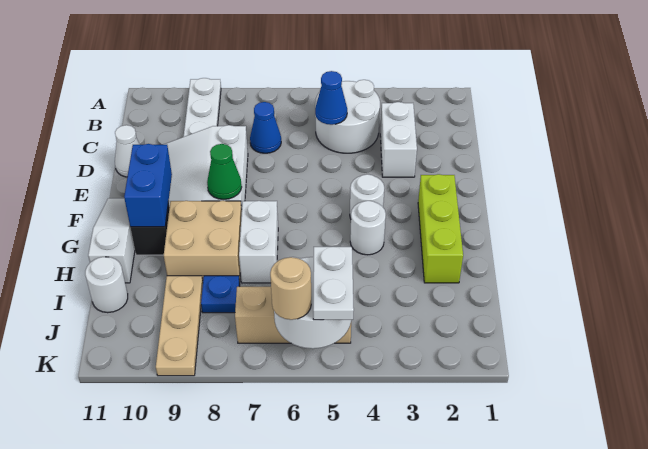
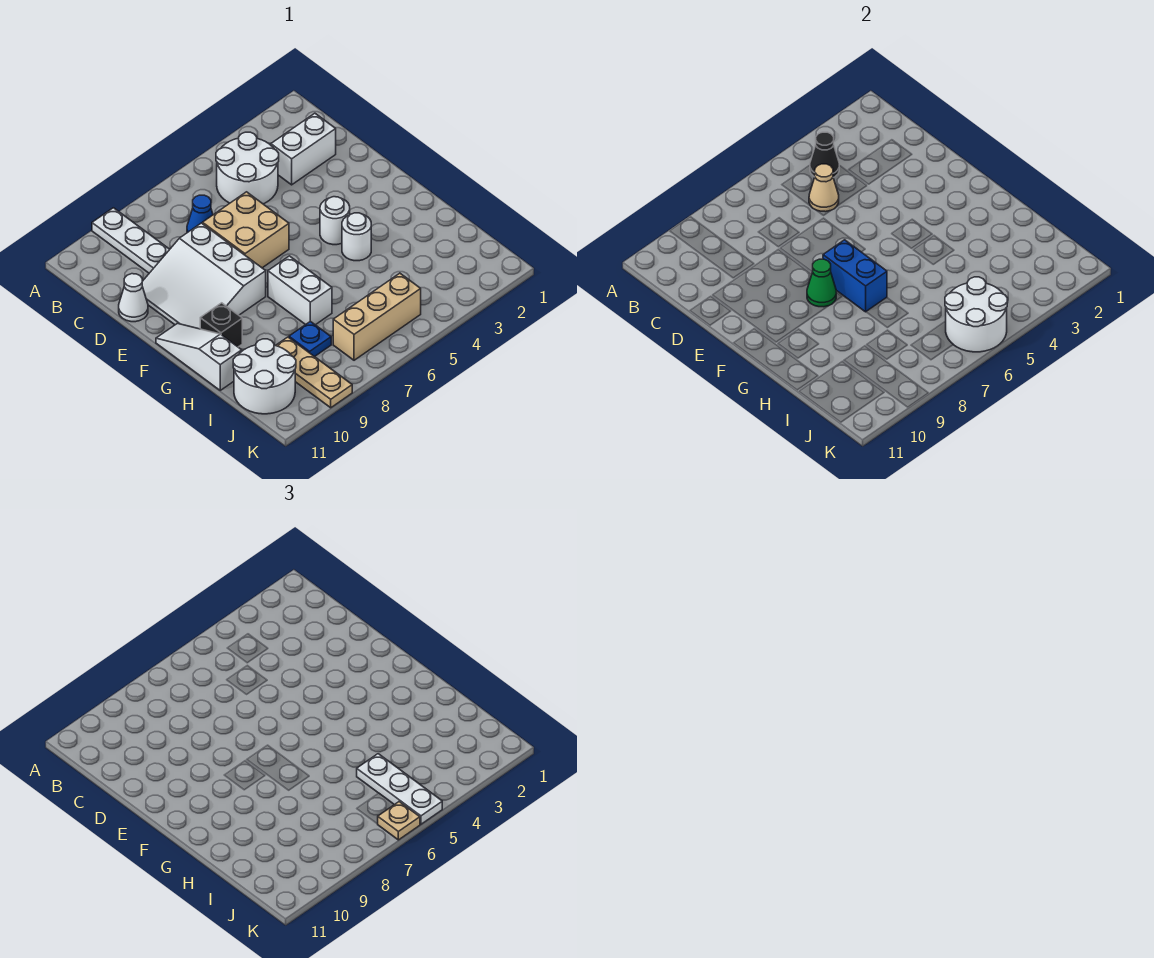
none -> black cone B4 level 2
white brick C3:D3 level 1 -> white brick C2:C3 level 1
blue cone C5 level 2 -> tan cone C5 level 2
lime brick F2:H2 level 1 -> none
blue brick F10:G10 level 2 -> blue brick F7:G7 level 2
tan brick G8:H9 level 1 -> tan brick D6:E7 level 1
white round brick I11 level 1 -> white round brick I10:J11 level 1
white plate J5:K5 level 3 -> white plate I5:K5 level 3
tan round brick K6 level 3 -> tan plate K6 level 3

